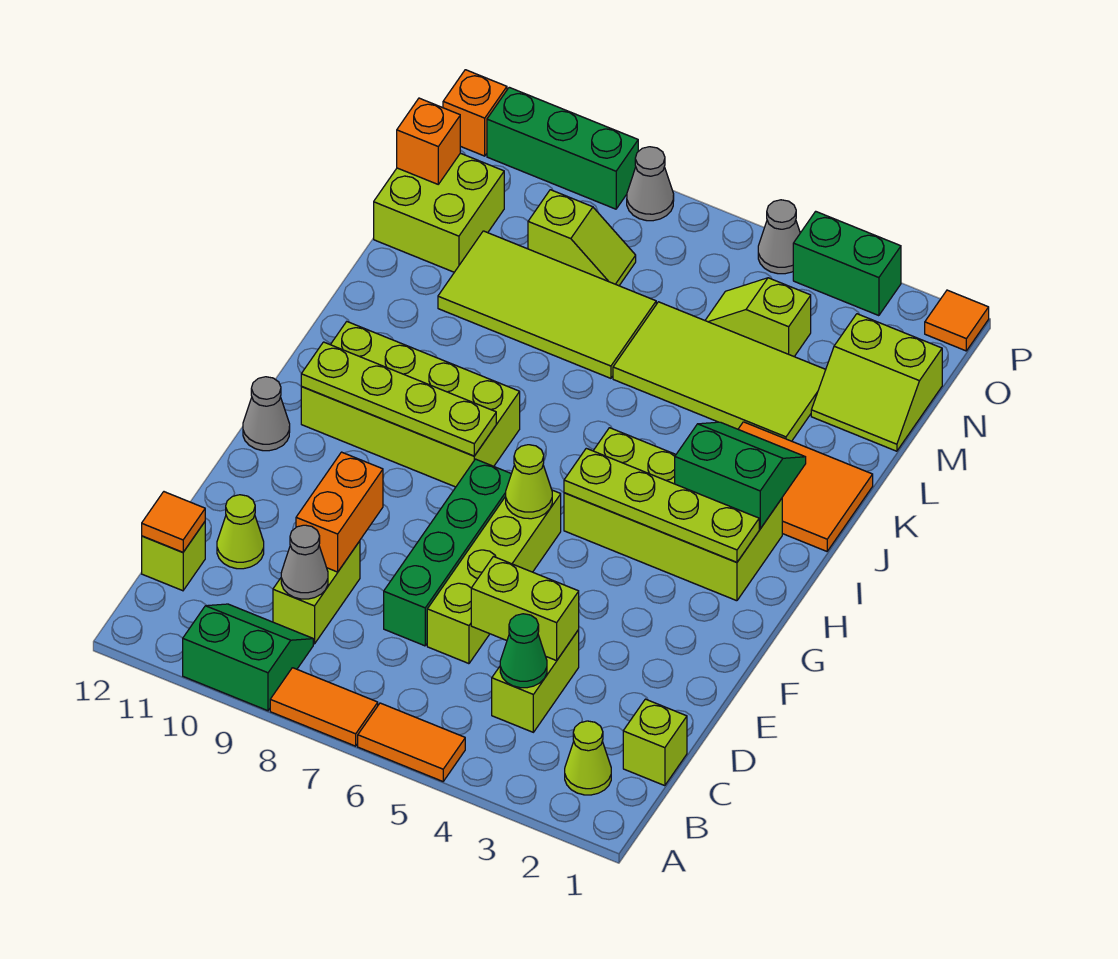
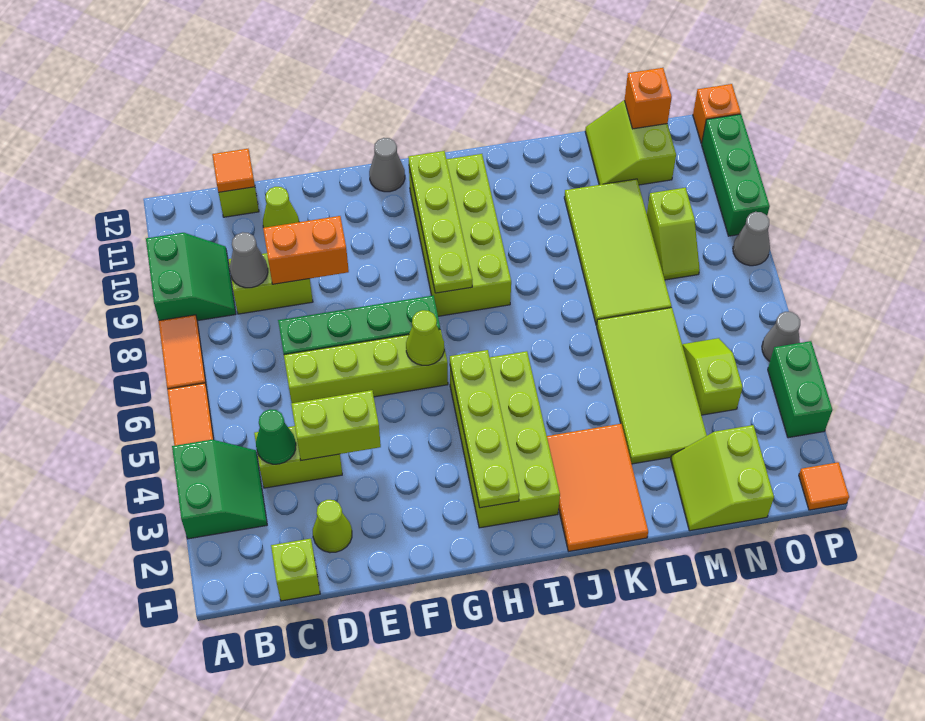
lime cone B2 level 1 -> lime cone D2 level 1
lime brick D4:D5 level 2 -> lime brick D4:E4 level 2
green slope I2:J3 level 2 top I -> green slope A3:B4 level 1 top A
lime brick M11:N12 level 1 -> lime slope M11:N12 level 1 top N

